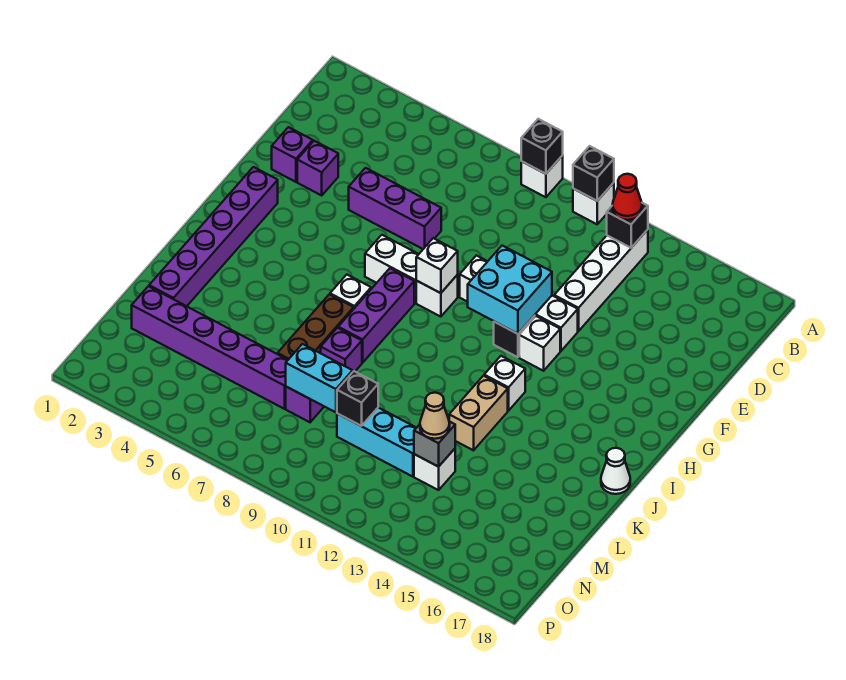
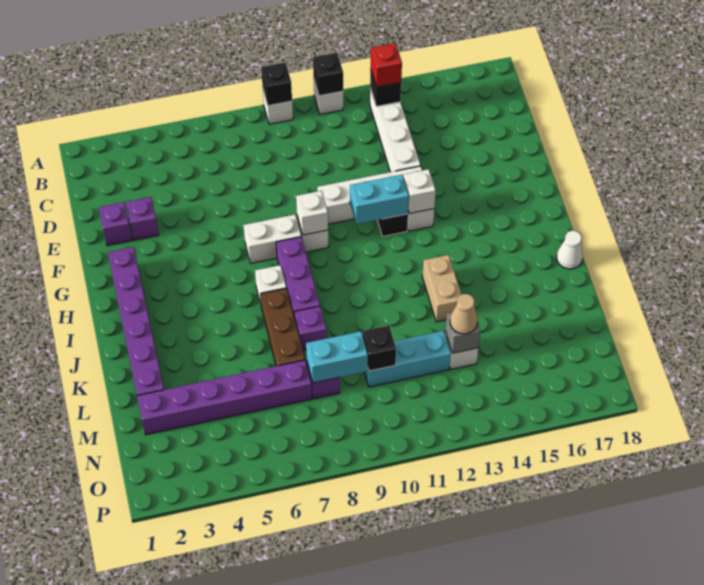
red cone B13 level 3 -> red brick B13 level 3
purple brick E5:E7 level 1 -> none
cyan brick F11:G12 level 2 -> cyan brick G11:G12 level 2
white brick I13 level 1 -> white brick G13 level 2

